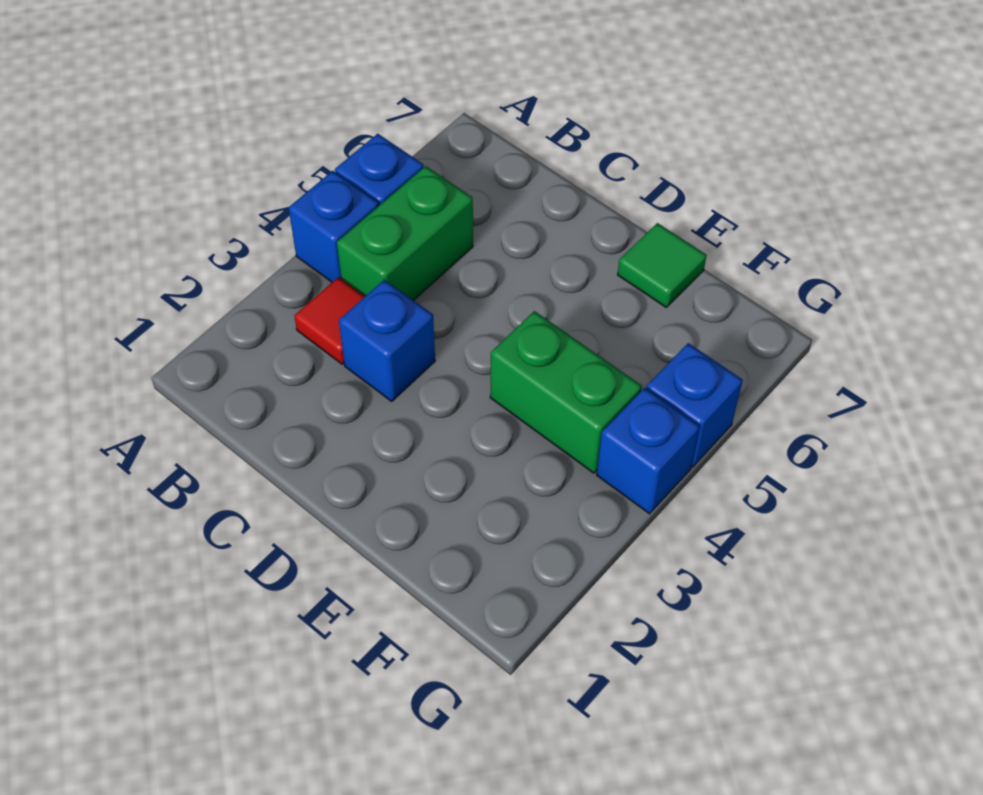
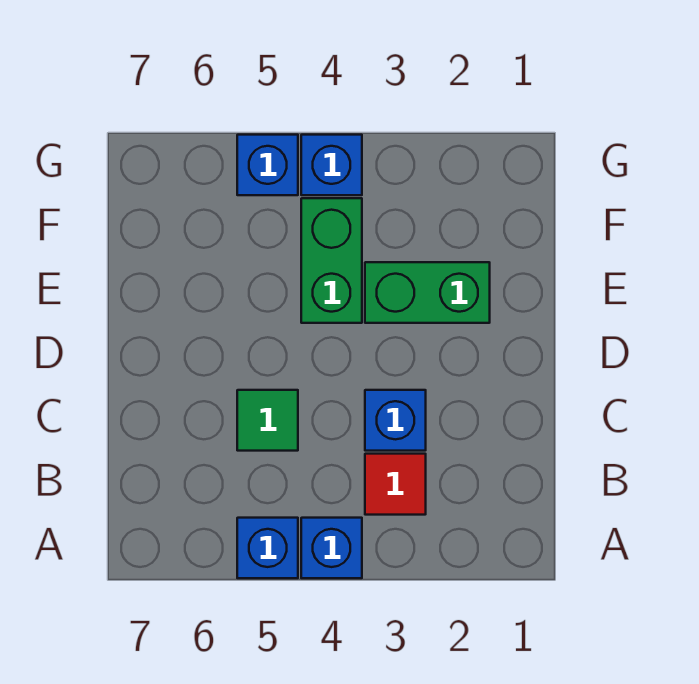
green brick B4:B5 level 1 -> green brick E2:E3 level 1
green tile E7 level 1 -> green tile C5 level 1

